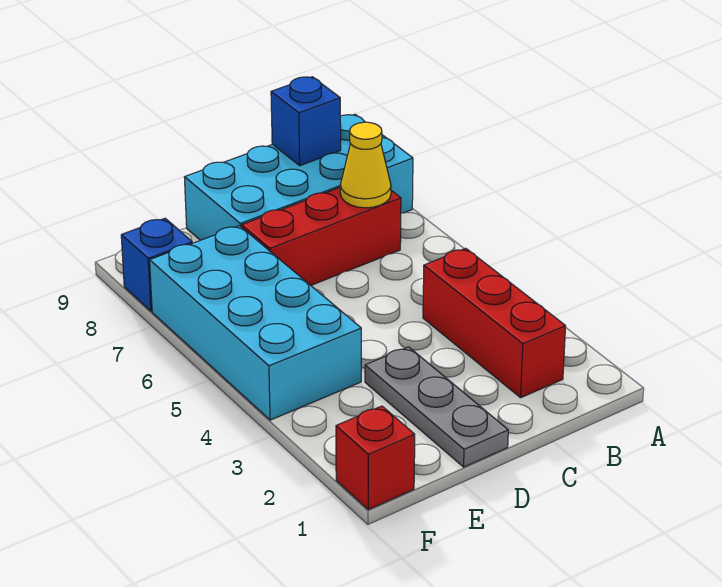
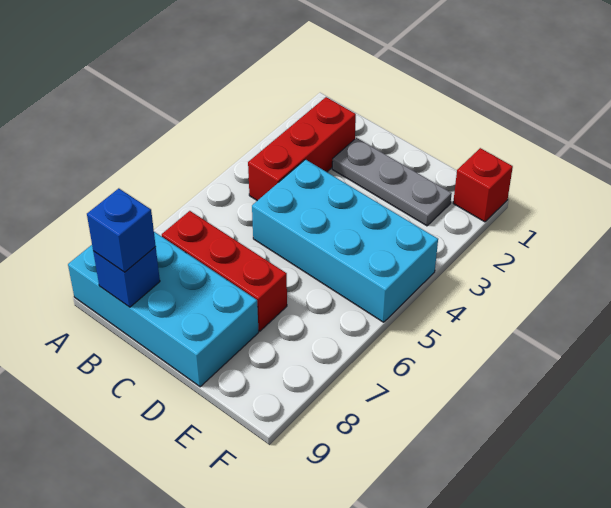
yellow cone B7 level 2 -> none
grey plate D1:D3 level 1 -> grey plate C2:E2 level 1
cyan brick E4:F7 level 1 -> cyan brick C4:F5 level 1
blue brick F8 level 1 -> blue brick B9 level 3

